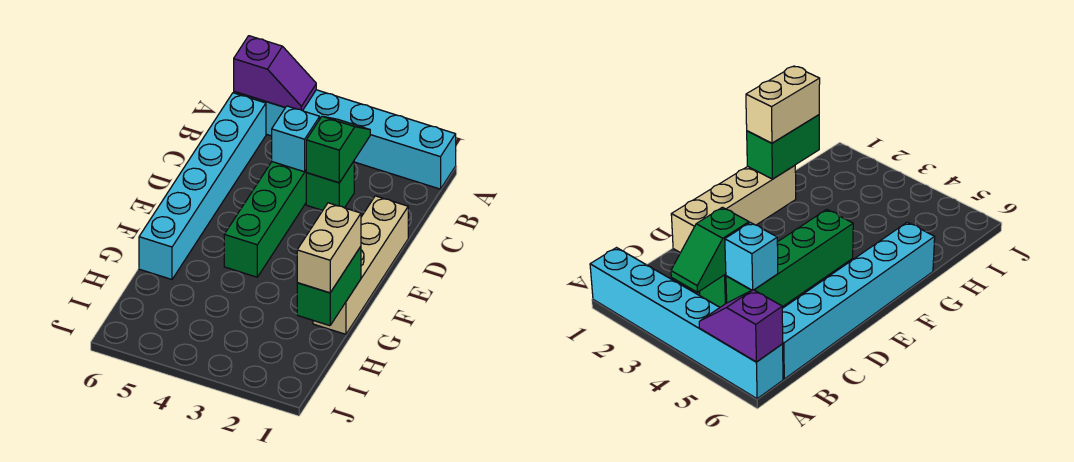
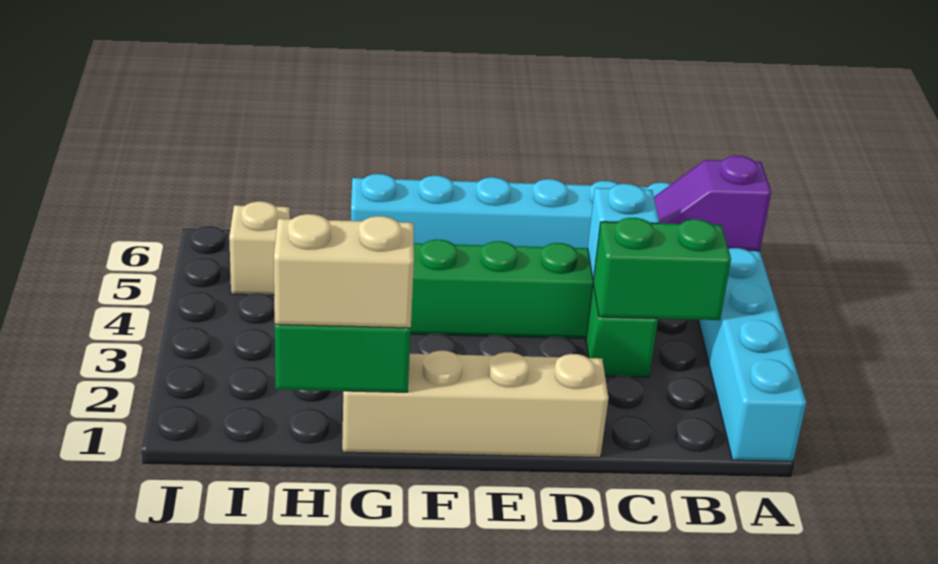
purple slope A5:A6 level 2 top 6 -> purple slope A5:B5 level 2 top A
green slope B3:C3 level 2 top C -> green brick B3:C3 level 2
none -> tan brick I5 level 1

